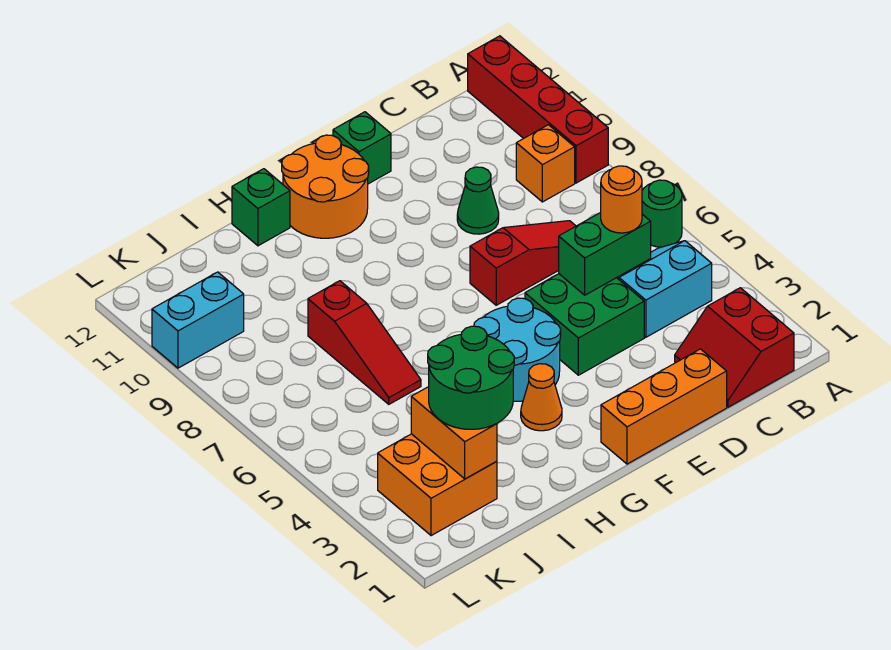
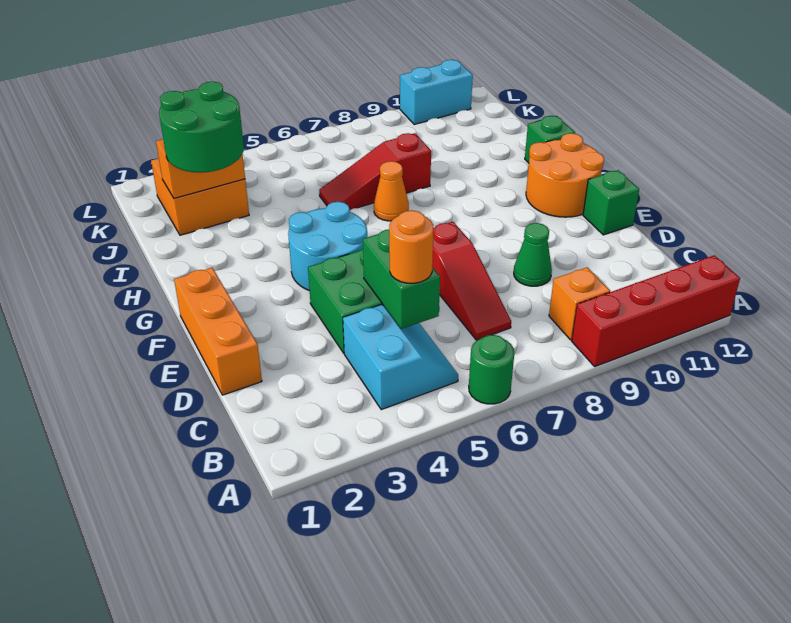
red slope B1:C2 level 1 top B -> none
orange cone G3 level 1 -> orange cone H7 level 1
cyan brick K10:L10 level 1 -> cyan brick L10:L11 level 1

